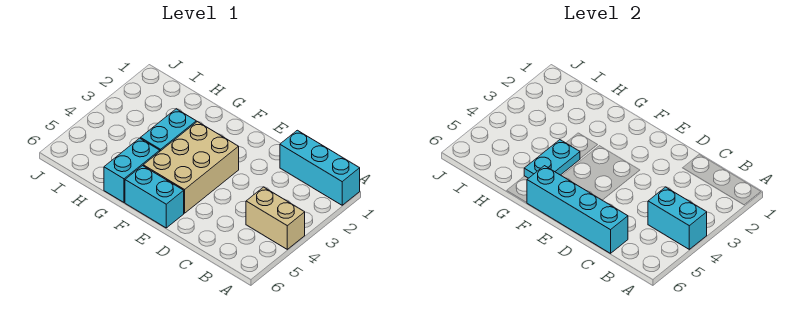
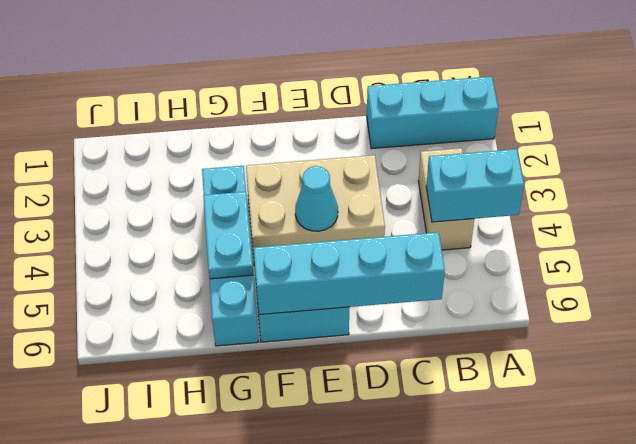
tan brick A4:B4 level 1 -> tan brick B3:B4 level 1
tan brick E3:F5 level 1 -> tan brick D3:F4 level 1
none -> cyan cone E4 level 2

